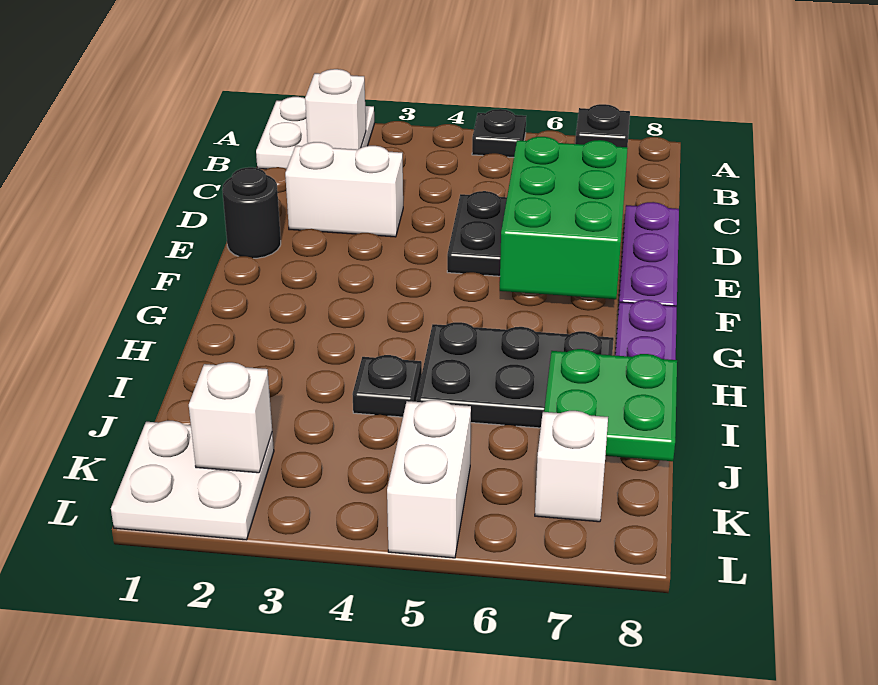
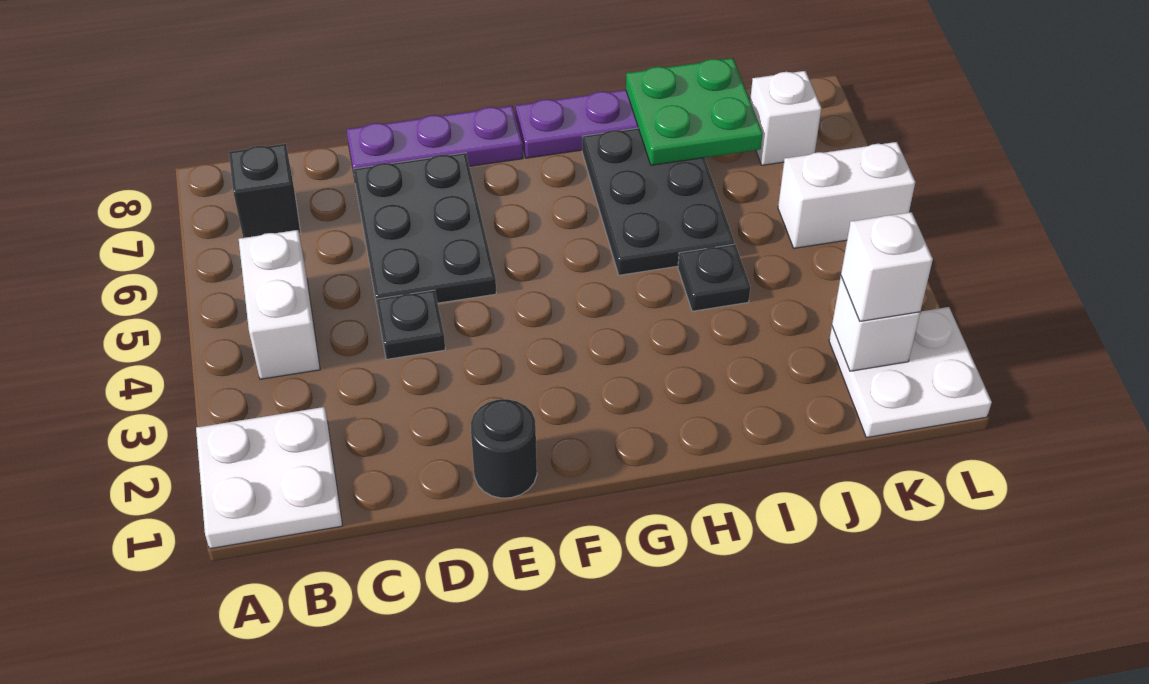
black plate A5 level 1 -> black plate D4 level 1
white brick B2 level 2 -> white brick K2 level 3
white brick D2:D3 level 1 -> white brick B4:B5 level 1
green brick D6:F7 level 2 -> none

